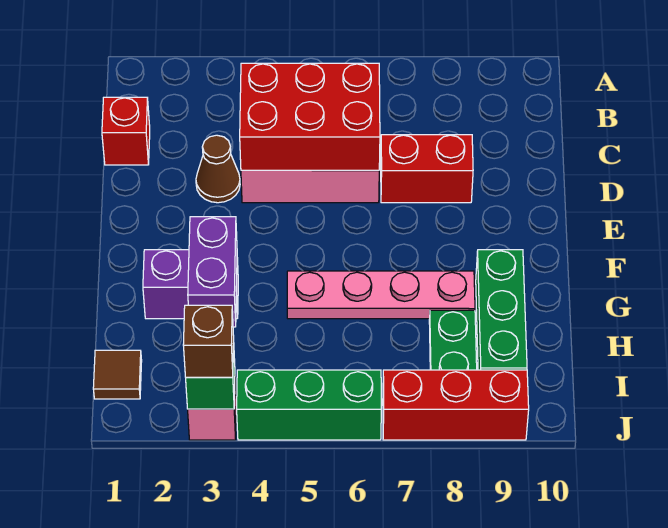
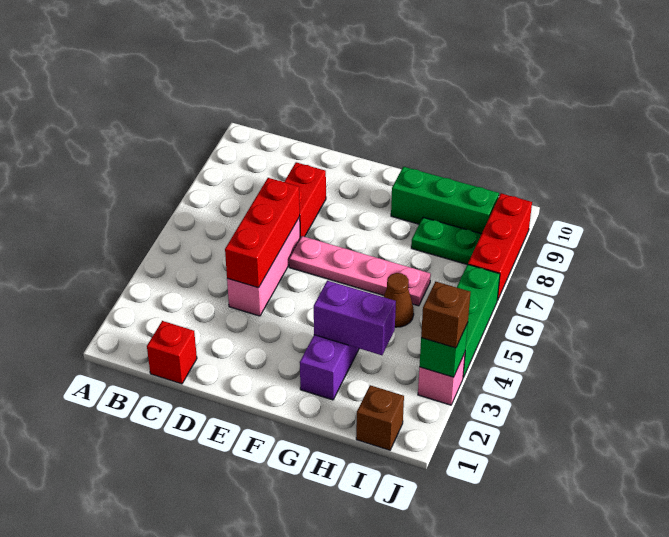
red brick C4:D6 level 2 -> red brick D4:D6 level 2
brown cone D3 level 1 -> brown cone H5 level 1
pink plate G5:G8 level 1 -> pink plate E6:H6 level 1
brown tile I1 level 1 -> brown brick I1 level 1

